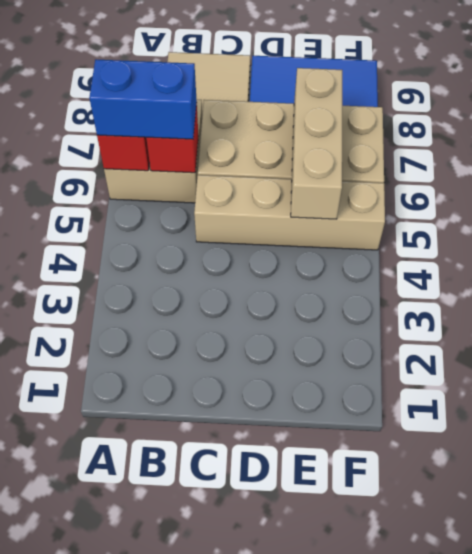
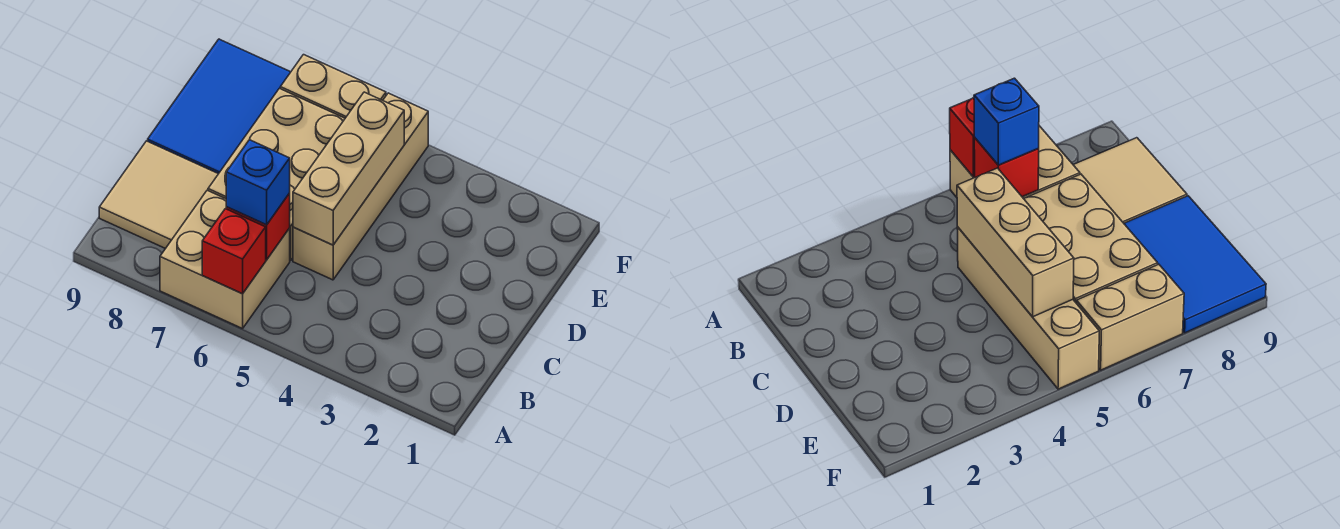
blue brick A6:B6 level 3 -> blue brick B6 level 3
tan brick E5:E7 level 2 -> tan brick C5:E5 level 2

